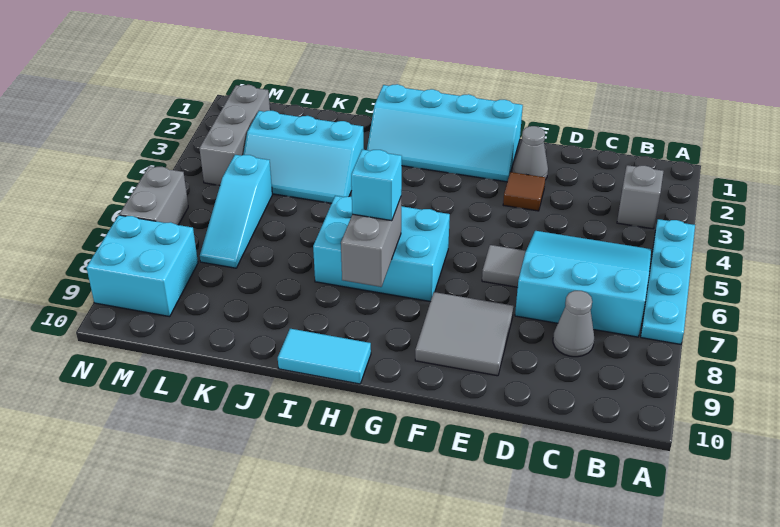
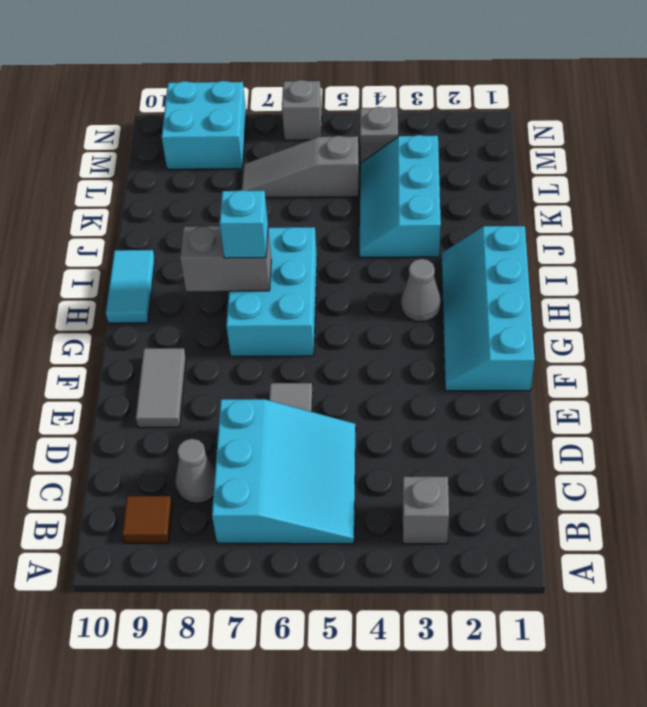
cyan plate A4:A7 level 1 -> none
grey cone E2 level 1 -> grey cone H3 level 1
brown tile E3 level 1 -> brown tile B9 level 1
grey tile E8:F9 level 1 -> grey tile E9:F9 level 1
cyan slope L5:L7 level 1 top 5 -> grey slope L5:L7 level 1 top 5
grey brick M2:M4 level 1 -> grey brick M4 level 1
grey brick N6:N7 level 1 -> grey brick N6 level 1

